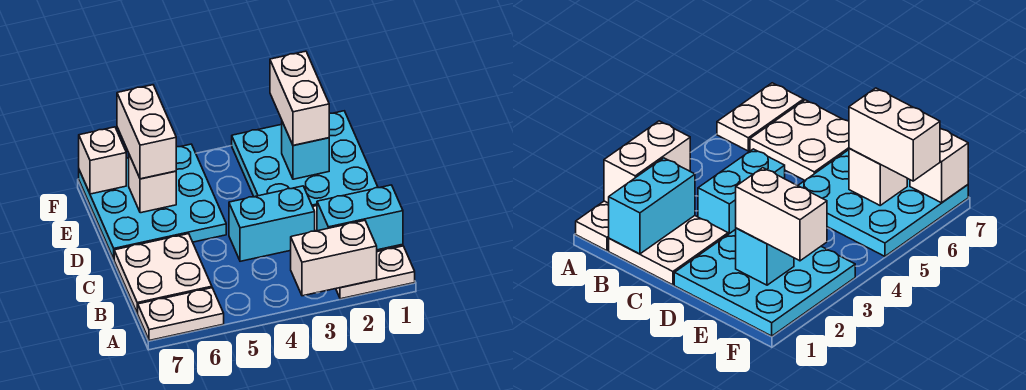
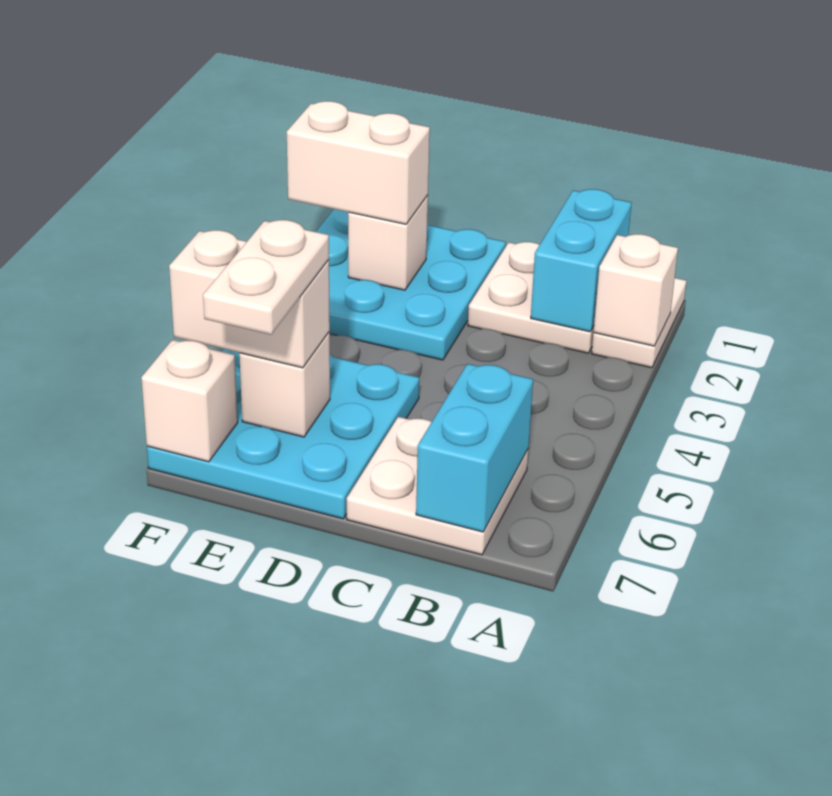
white brick A2:A3 level 2 -> white brick A2 level 2
white plate A6:A7 level 1 -> white plate E6:E7 level 4
cyan brick C3:C4 level 1 -> cyan brick B6:B7 level 2
cyan brick E2 level 2 -> white brick E2 level 2

